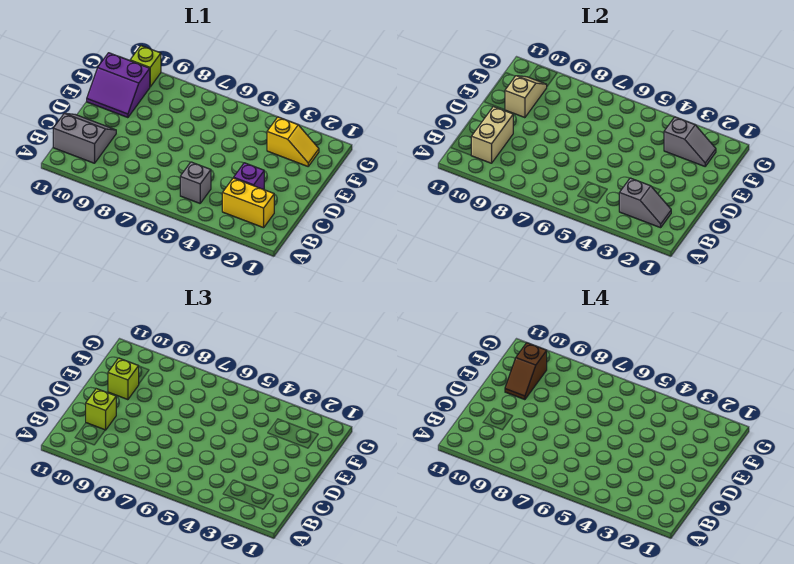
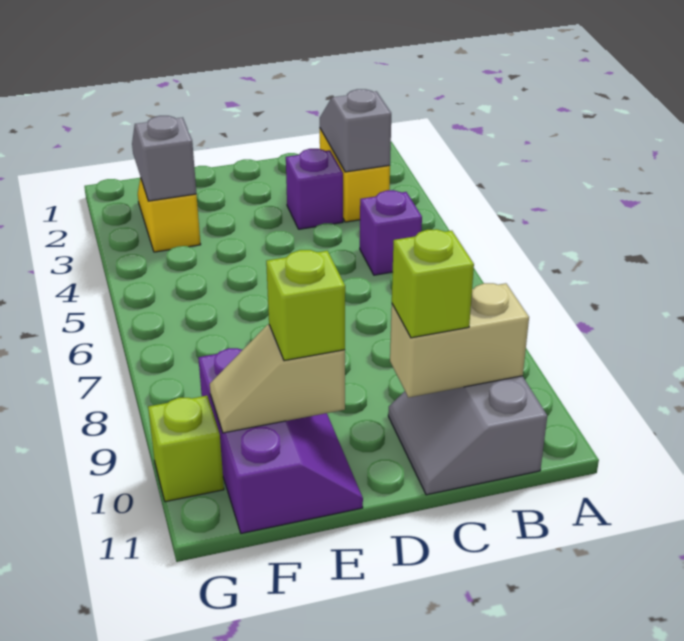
grey brick B5 level 1 -> purple brick B5 level 1
purple slope E10:F11 level 1 top F -> purple slope E9:F11 level 1 top F
brown slope E10:F10 level 4 top F -> none

